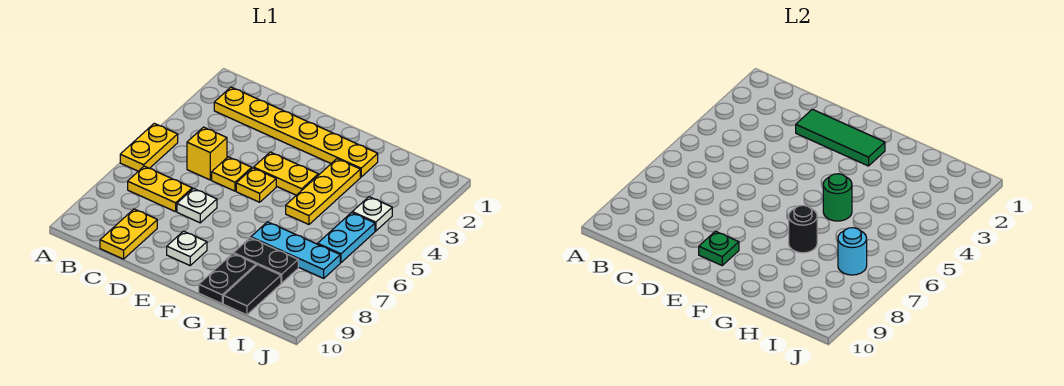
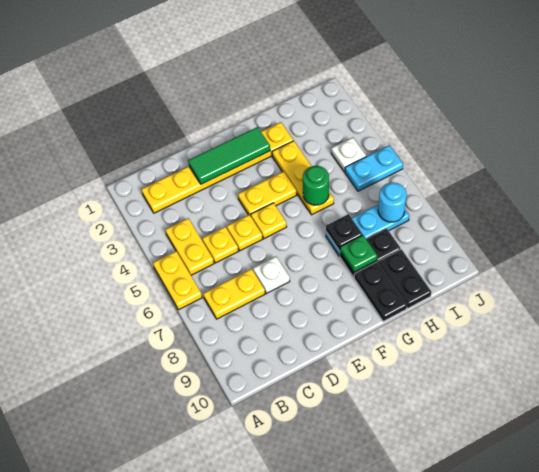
yellow brick C5 level 1 -> yellow plate C5 level 1
yellow plate C9:C10 level 1 -> yellow plate B4:B5 level 1
white plate E9 level 1 -> none
green plate E9 level 2 -> green plate G8 level 2
black round brick G7 level 2 -> black plate G7 level 2
black tile H9:H10 level 1 -> black plate H9:H10 level 1
cyan plate I5:I6 level 1 -> cyan plate I5:J5 level 1

